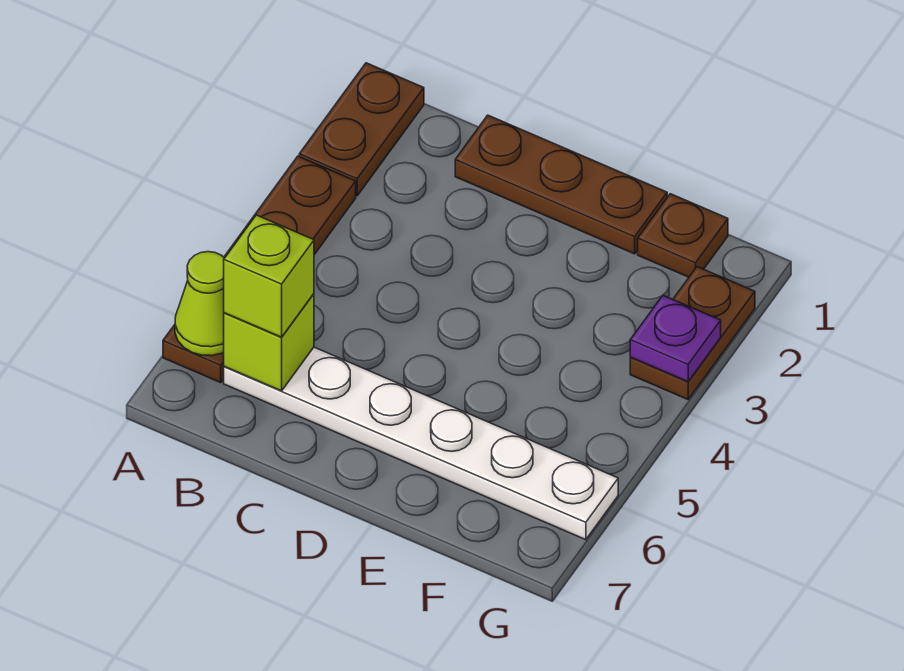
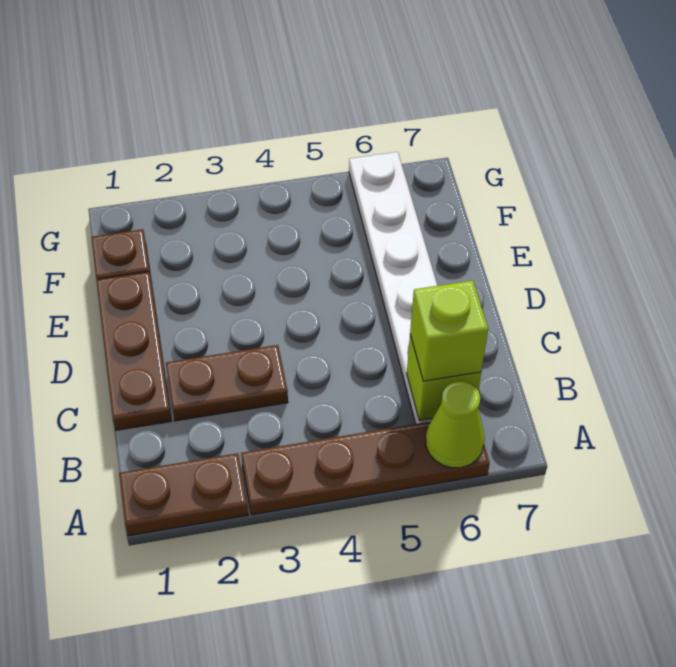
brown plate G2:G3 level 1 -> brown plate C2:C3 level 1
purple plate G3 level 2 -> none

